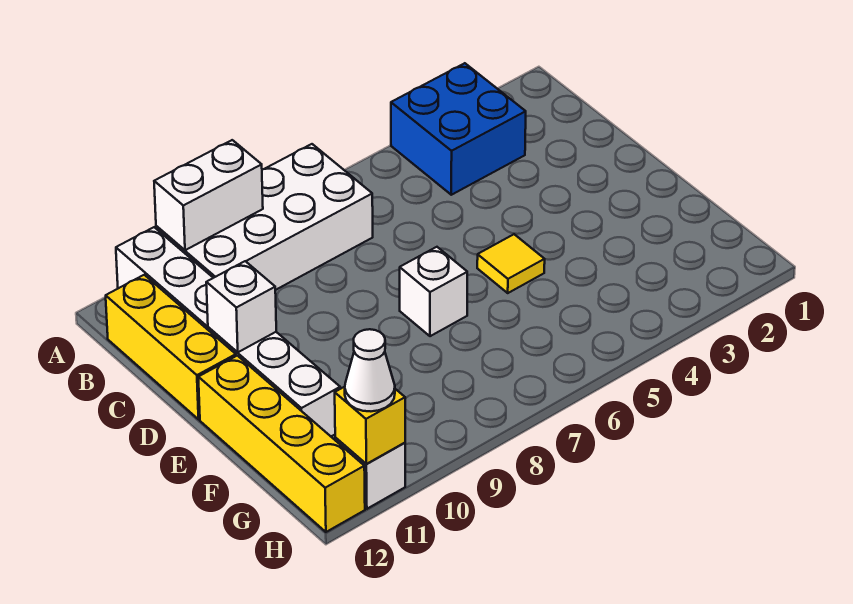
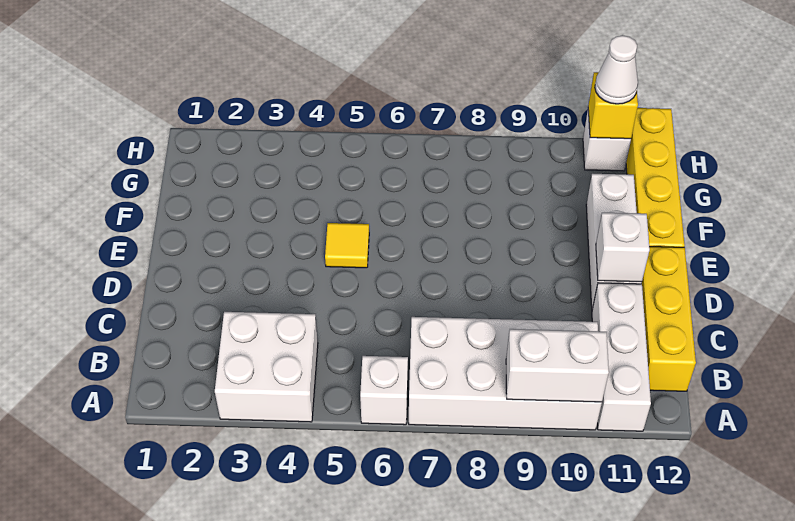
blue brick A3:B4 level 1 -> white brick A3:B4 level 1
white brick E7 level 1 -> white brick A6 level 1

